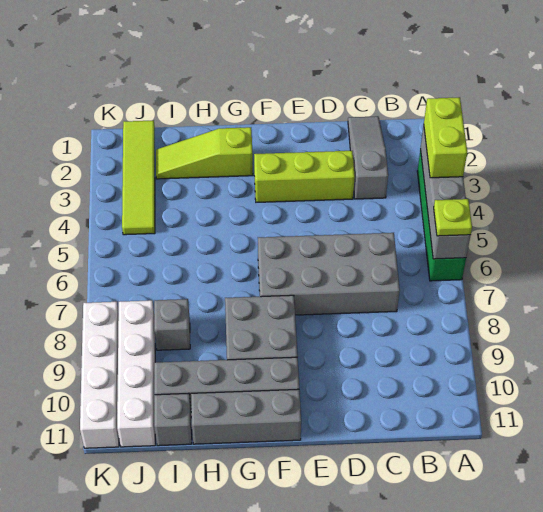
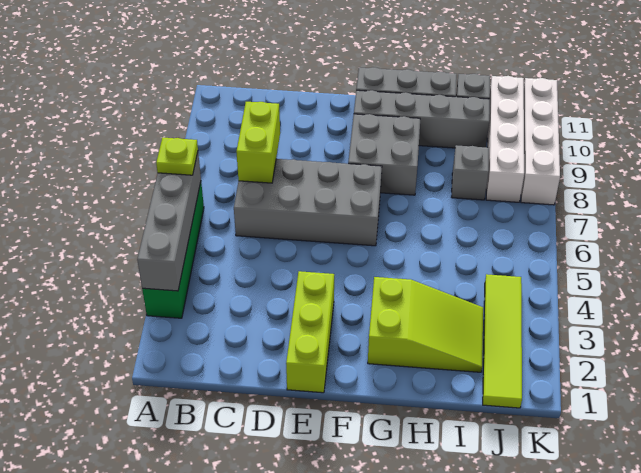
lime brick A3:A4 level 3 -> lime brick C7:C8 level 2
grey slope C1:C3 level 1 top 3 -> none
lime brick D3:F3 level 1 -> lime brick E1:E3 level 1
lime slope G2:I2 level 1 top G -> lime slope G2:I3 level 1 top G

